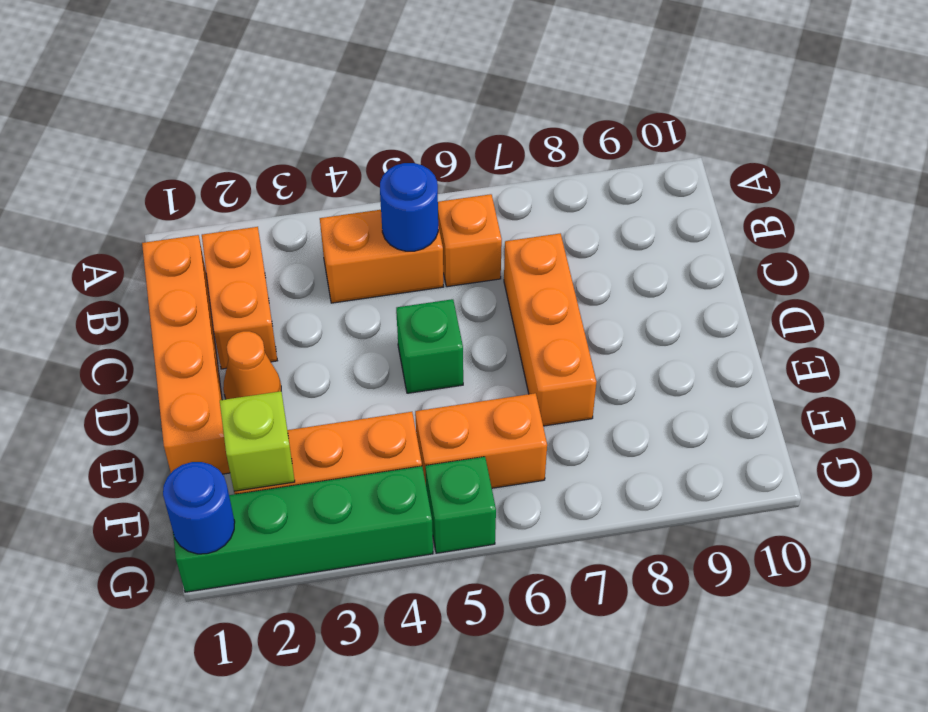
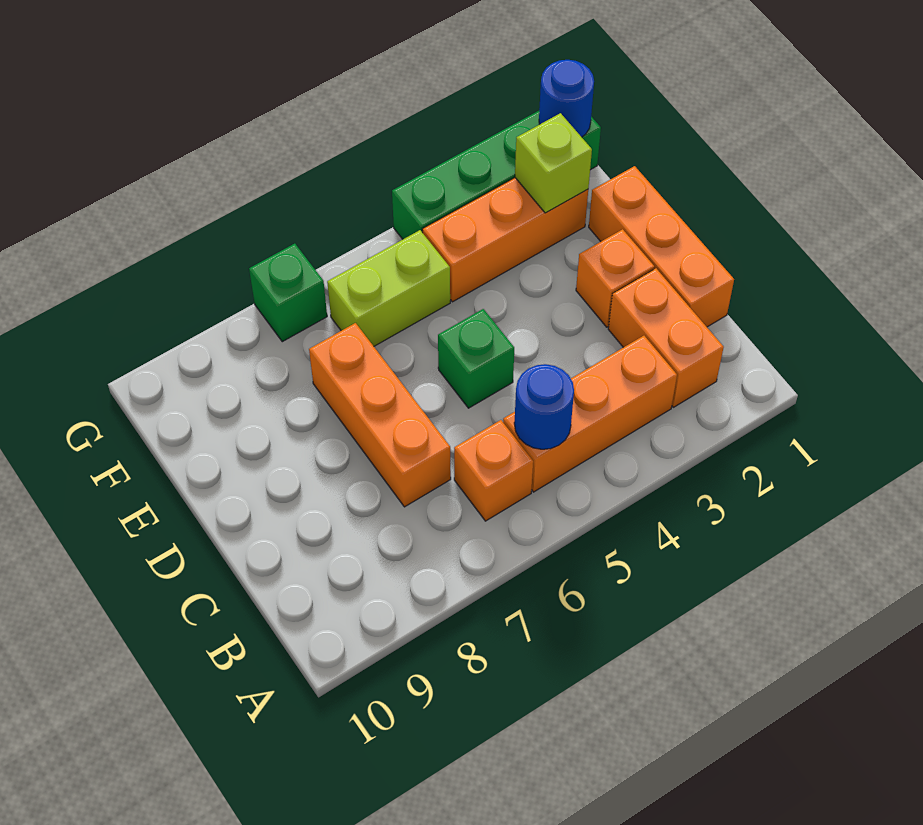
orange brick B1:E1 level 1 -> orange brick C1:E1 level 1
orange brick B4:B5 level 1 -> orange brick B3:B5 level 1
orange cone D2 level 1 -> orange brick D2 level 1
orange brick F5:F6 level 1 -> lime brick F5:F6 level 1
green brick G5 level 1 -> green brick G7 level 1

